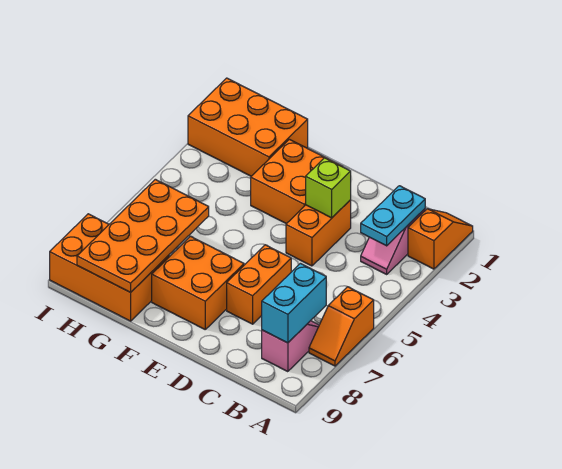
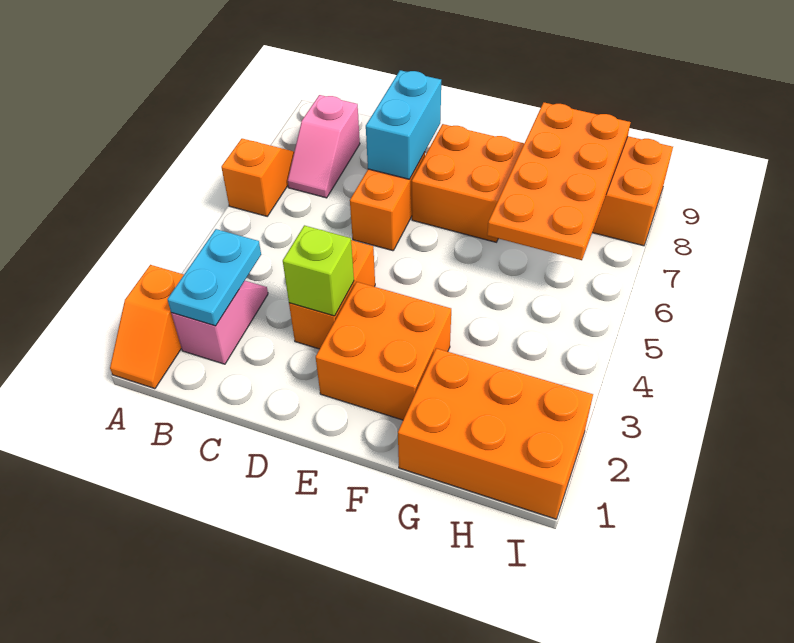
cyan brick B7:B8 level 2 -> cyan brick D7:D8 level 2

